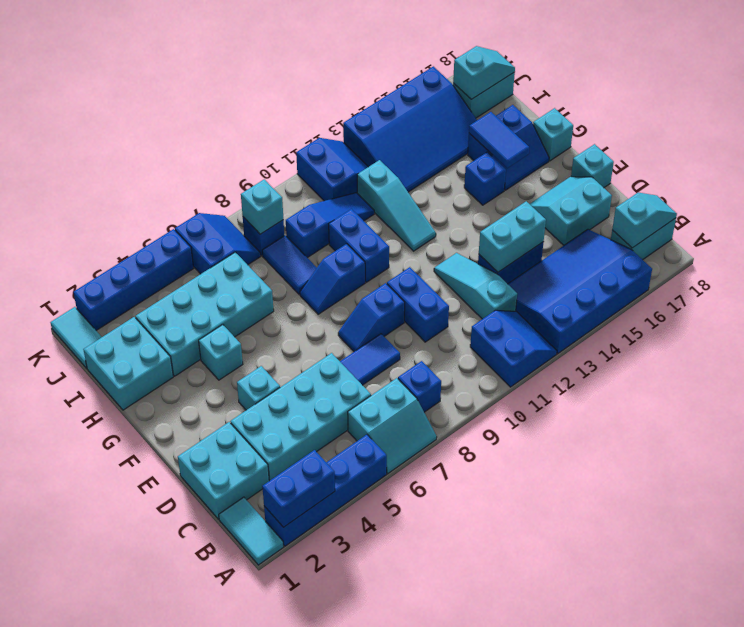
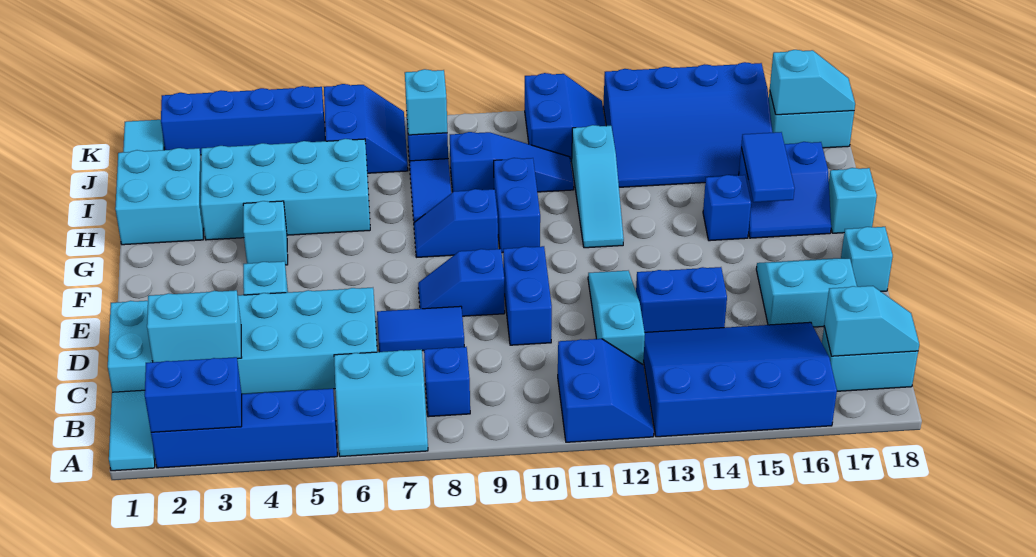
cyan brick D13:D14 level 2 -> cyan brick C2:C3 level 2

